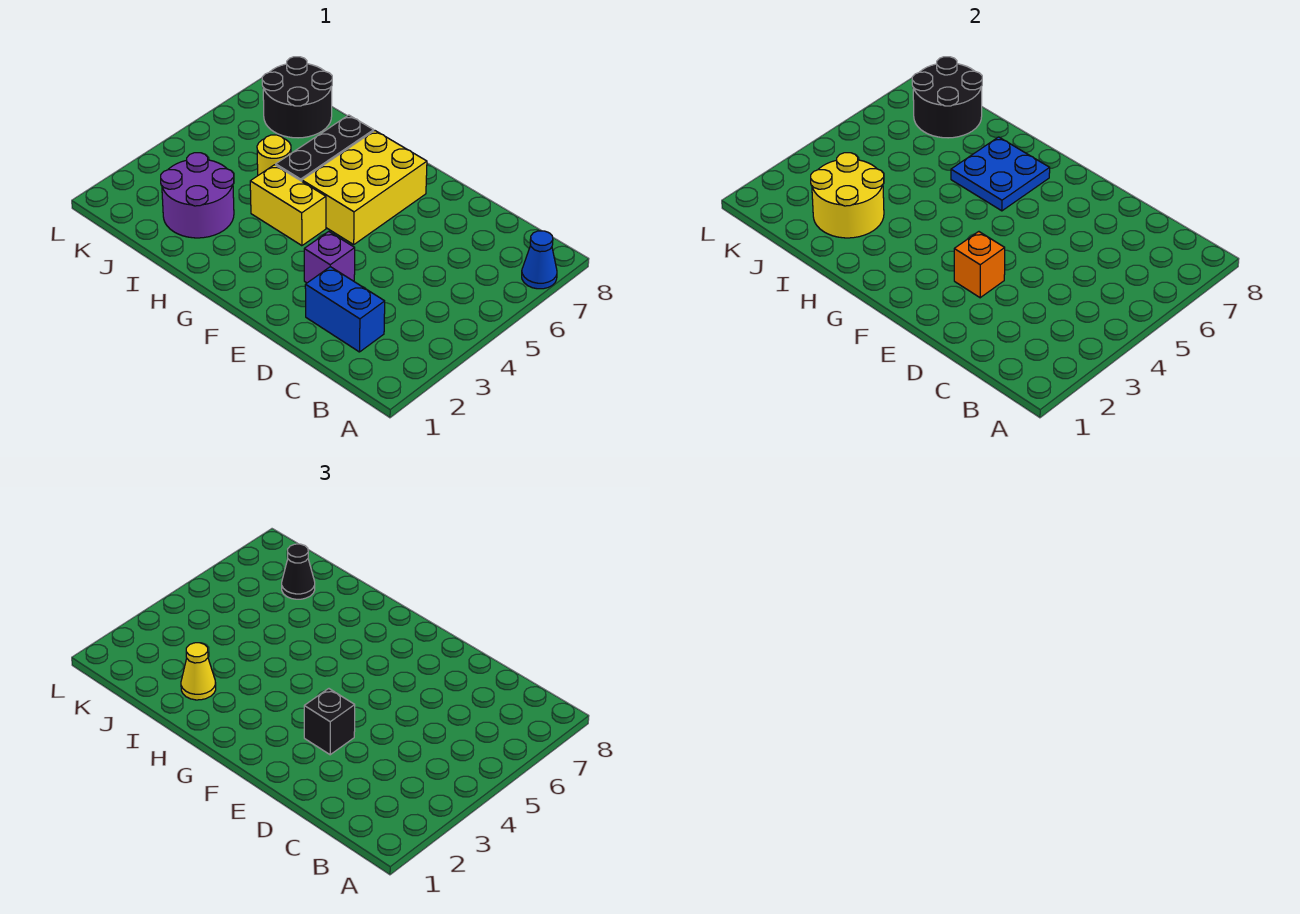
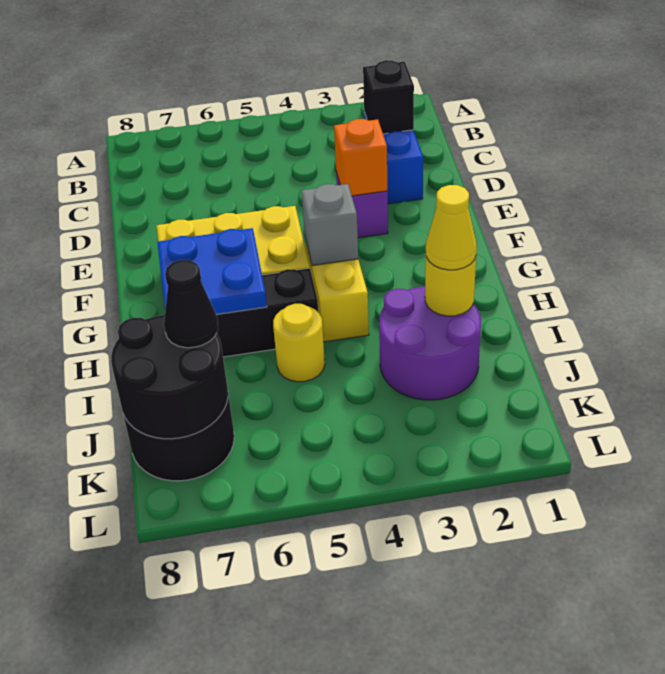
blue cone A7 level 1 -> none
black brick E3 level 3 -> black brick C2 level 2
none -> grey brick G4 level 2
yellow round brick I2:J3 level 2 -> yellow round brick I2 level 2

